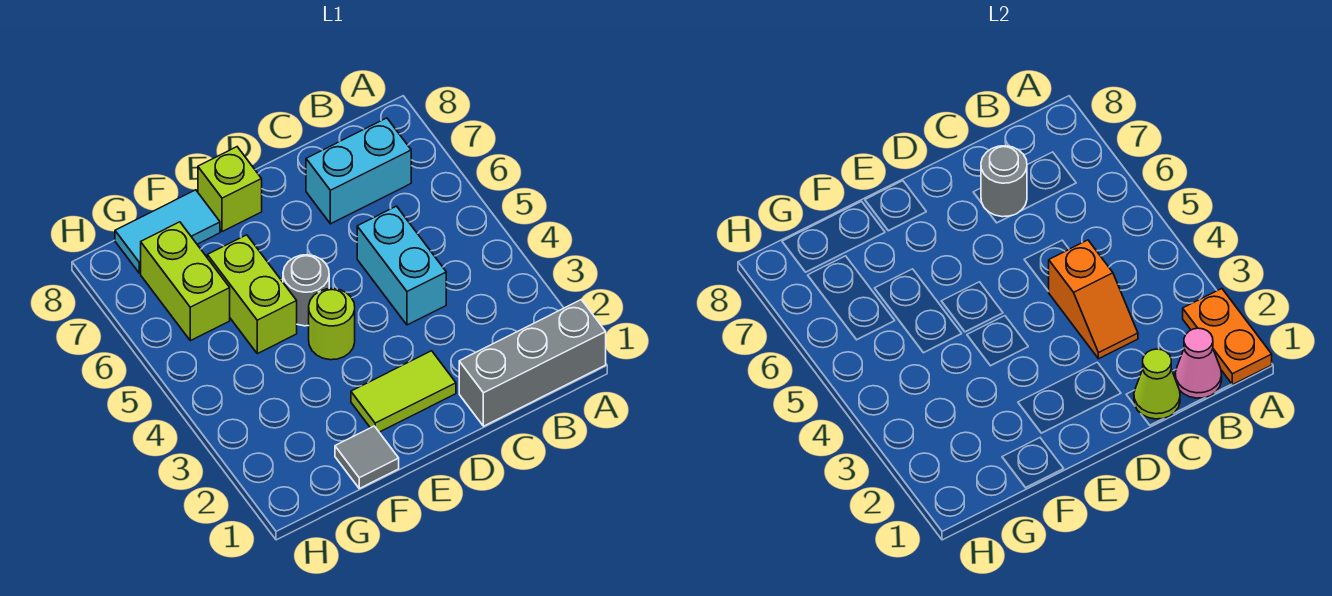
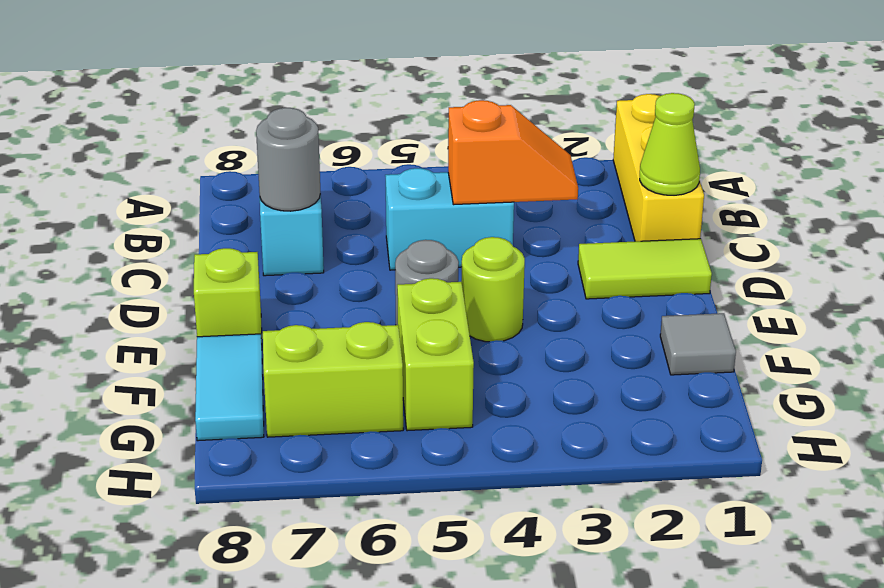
grey brick A1:C1 level 1 -> yellow brick A1:C1 level 1
orange plate A1:A2 level 2 -> none
pink cone B1 level 2 -> none
lime tile D2:E2 level 1 -> lime tile D1:D2 level 1
lime brick F5:F6 level 1 -> lime brick F5:G5 level 1

